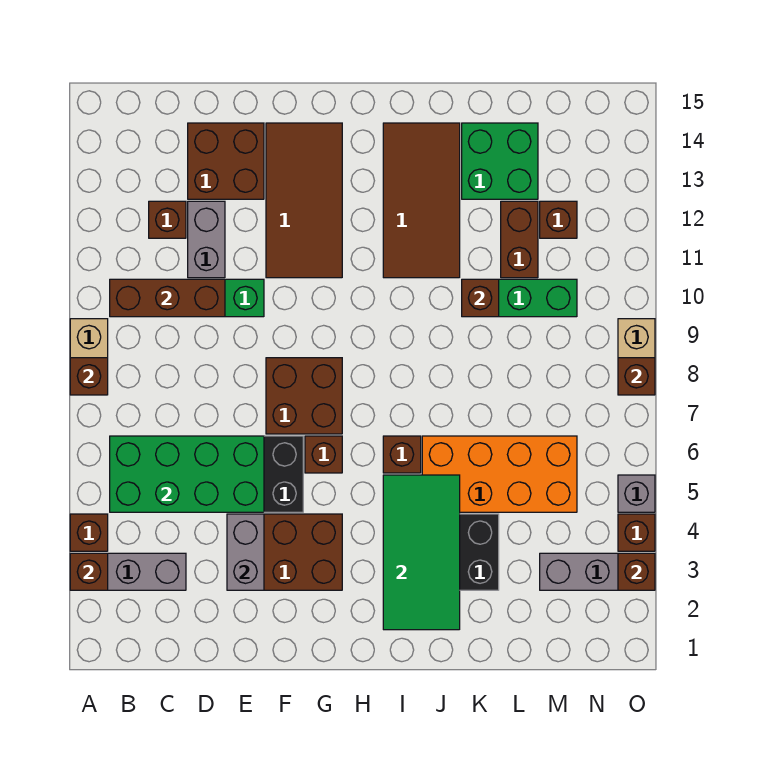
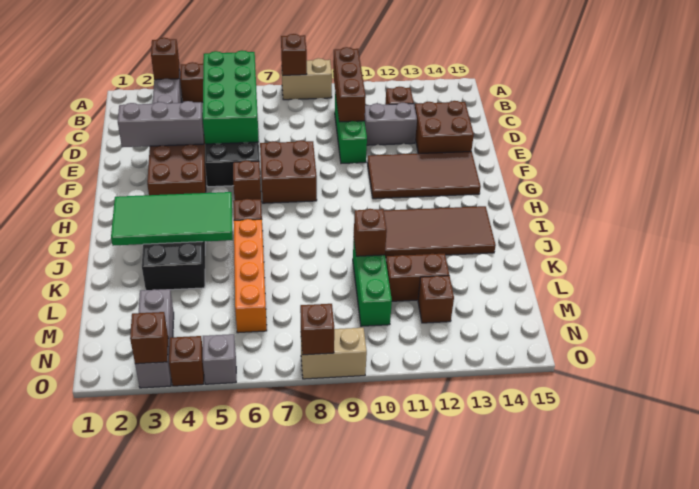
grey brick E3:E4 level 2 -> grey brick E2:E4 level 2
orange brick J5:M6 level 1 -> orange brick J6:M6 level 1
green brick K13:L14 level 1 -> none

